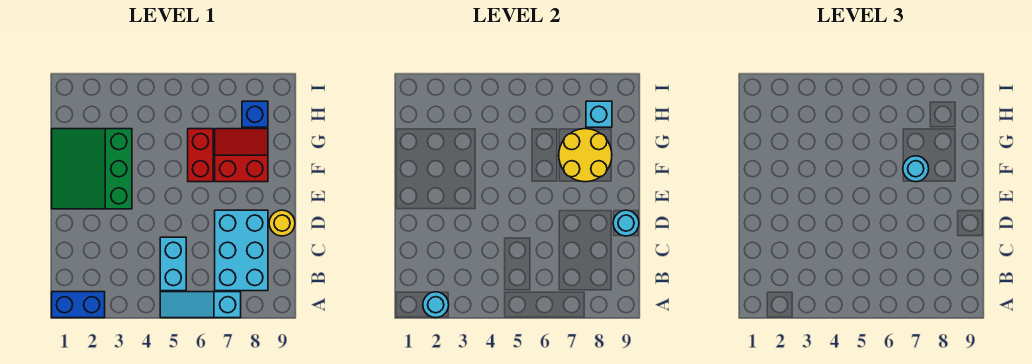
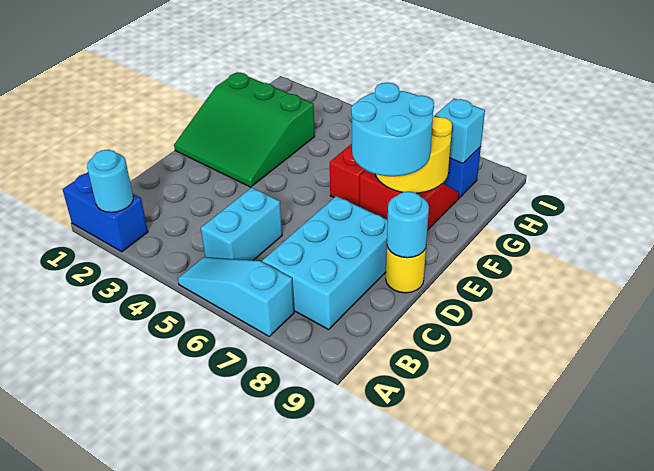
green slope E1:G3 level 1 top 3 -> green slope E1:G3 level 1 top G
cyan round brick F7 level 3 -> cyan round brick E7:F8 level 3

